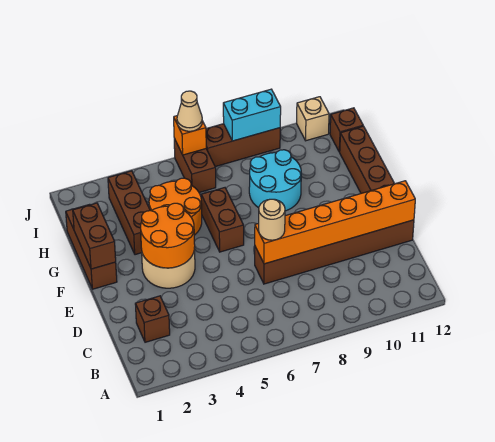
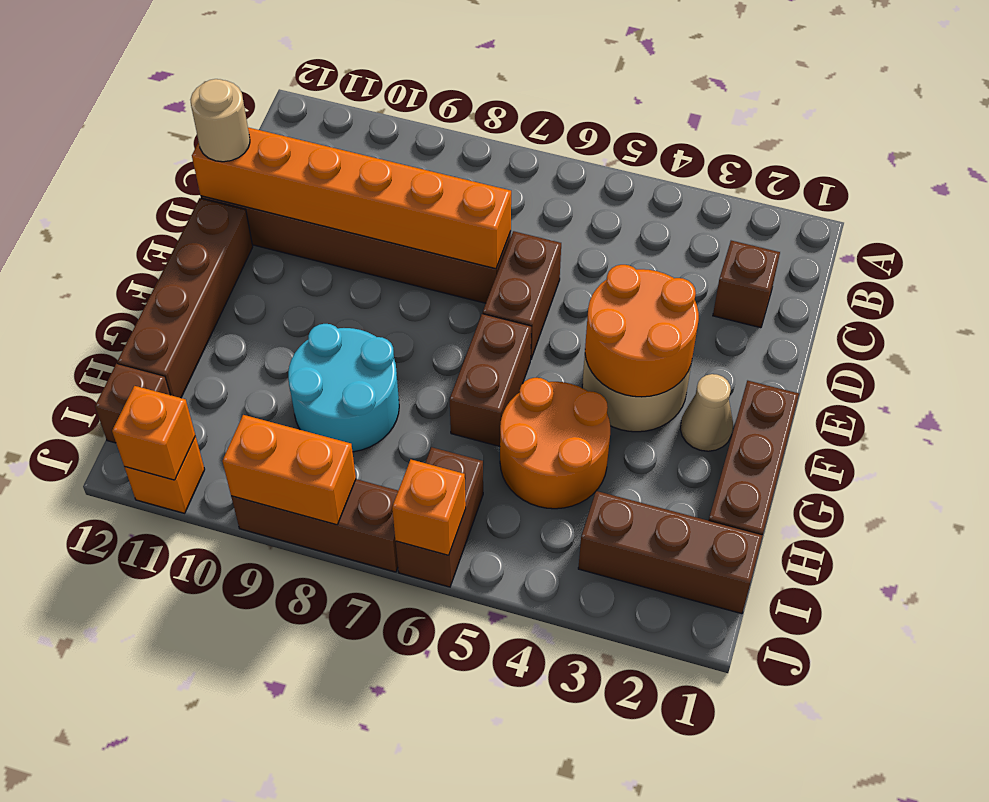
tan round brick D7 level 3 -> tan round brick D12 level 3
brown brick F1:G1 level 2 -> brown brick D6:E6 level 1
brown brick G3:I3 level 1 -> brown brick I1:I3 level 1
tan cone J6 level 3 -> tan cone F2 level 1
cyan brick J8:J9 level 2 -> orange brick J8:J9 level 2
tan brick J11 level 1 -> orange brick J11 level 1
none -> orange brick J11 level 2

